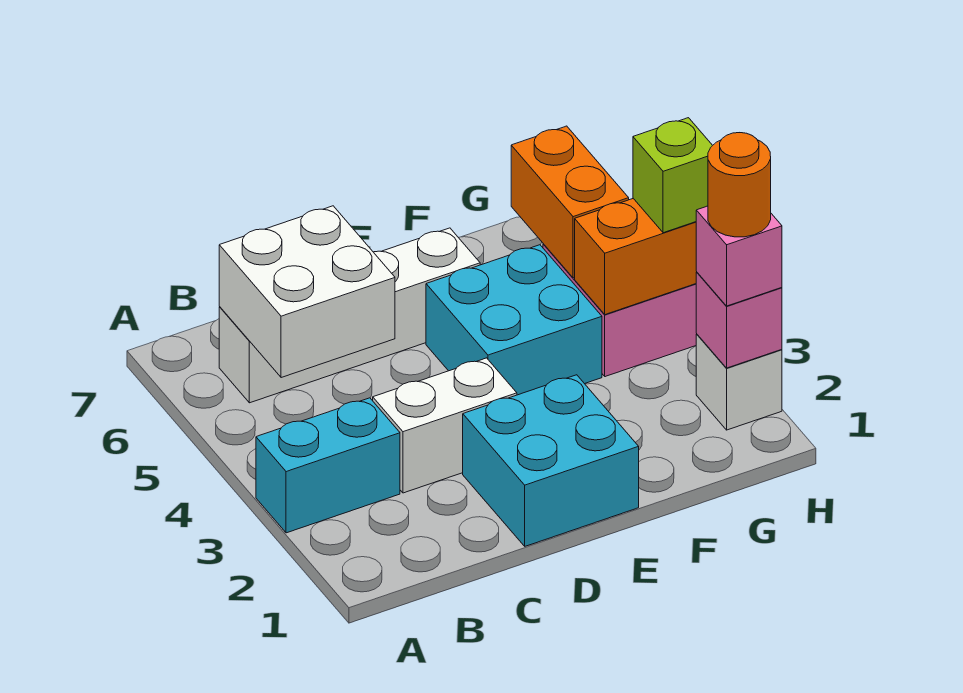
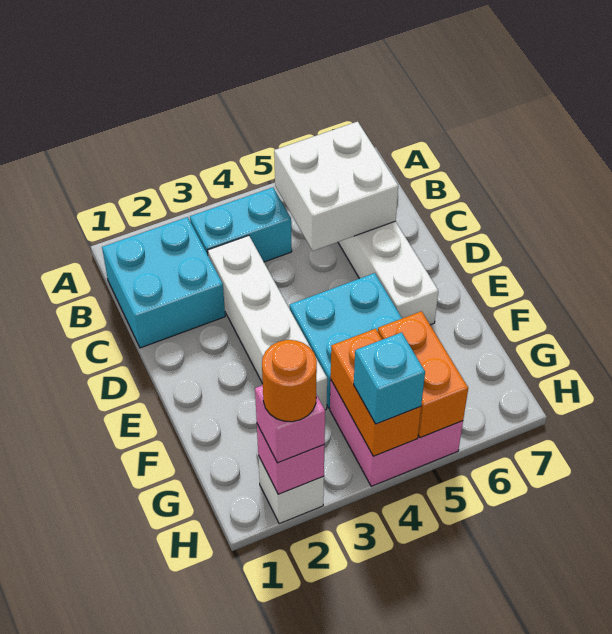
cyan brick A3:B3 level 1 -> cyan brick B3:B4 level 1
white brick C3:D3 level 1 -> white brick C3:F3 level 1
cyan brick D1:E2 level 1 -> cyan brick B1:C2 level 1
orange brick G5:G6 level 2 -> orange brick G5:H5 level 2
lime brick H4 level 3 -> cyan brick H4 level 3

